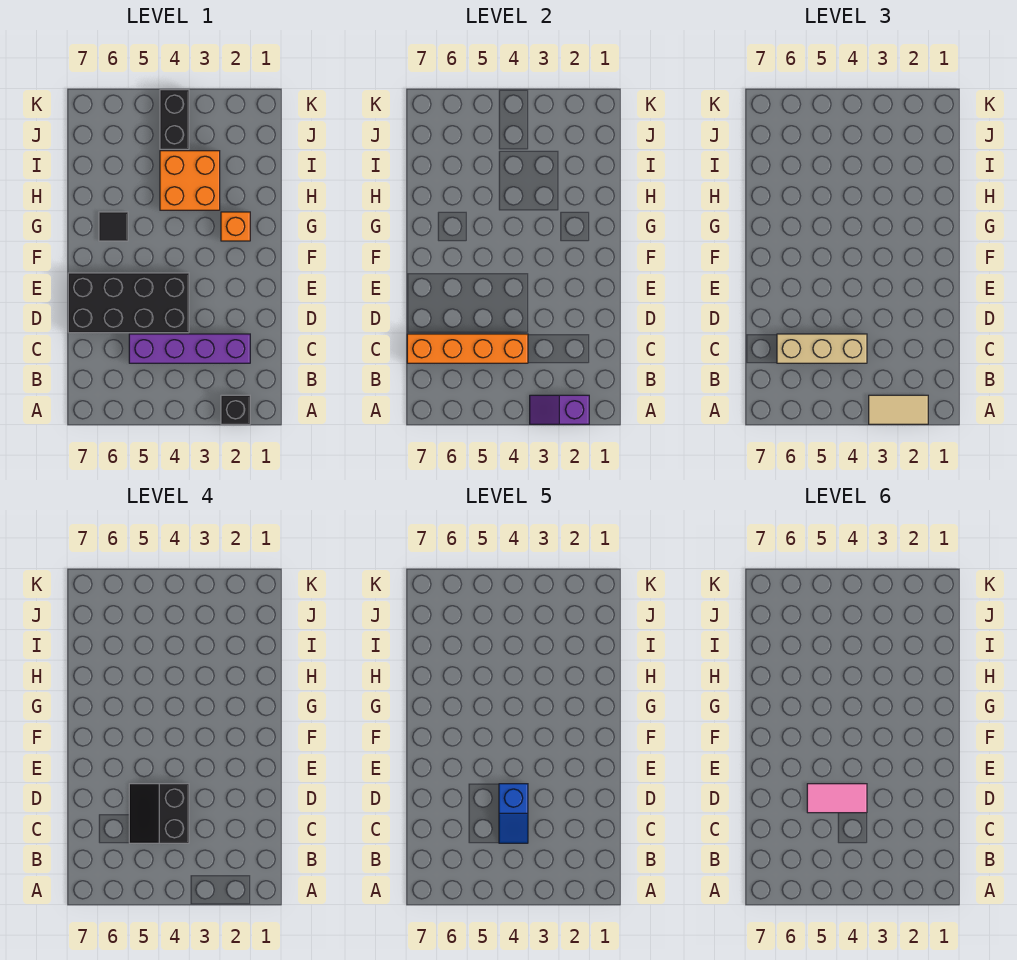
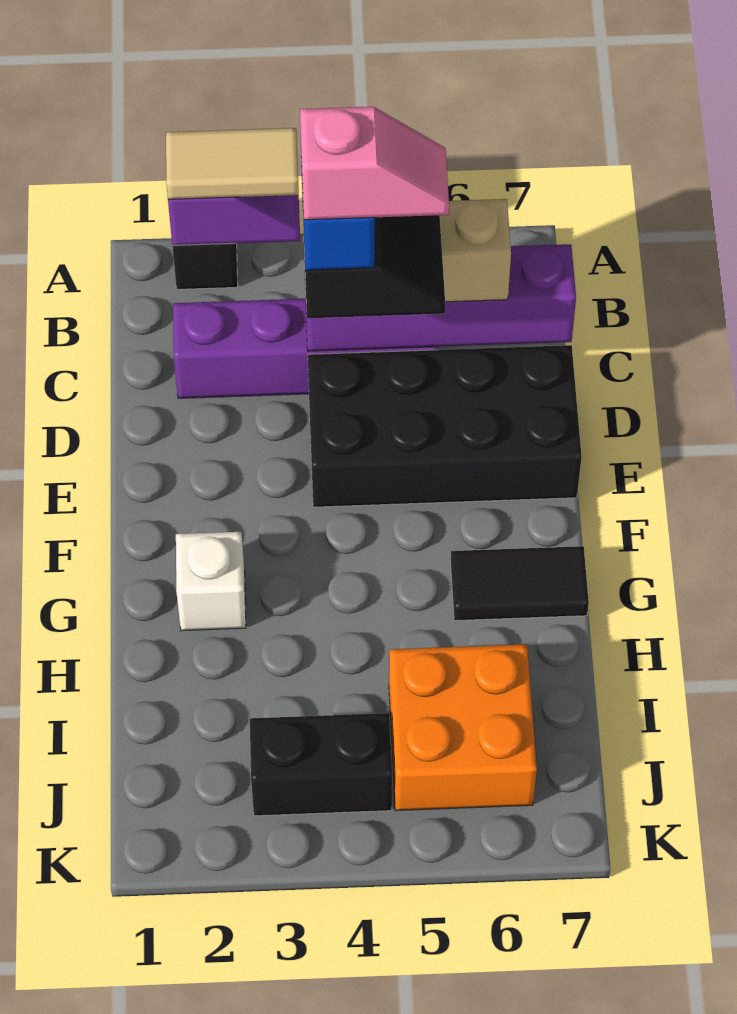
orange brick C4:C7 level 2 -> purple brick C4:C7 level 2
pink tile D4:D5 level 6 -> pink slope D4:D5 level 6 top 4
orange brick G2 level 1 -> white brick G2 level 1
black tile G6 level 1 -> black tile G6:G7 level 1
orange brick H3:I4 level 1 -> orange brick I5:J6 level 1
black brick J4:K4 level 1 -> black brick J3:J4 level 1

